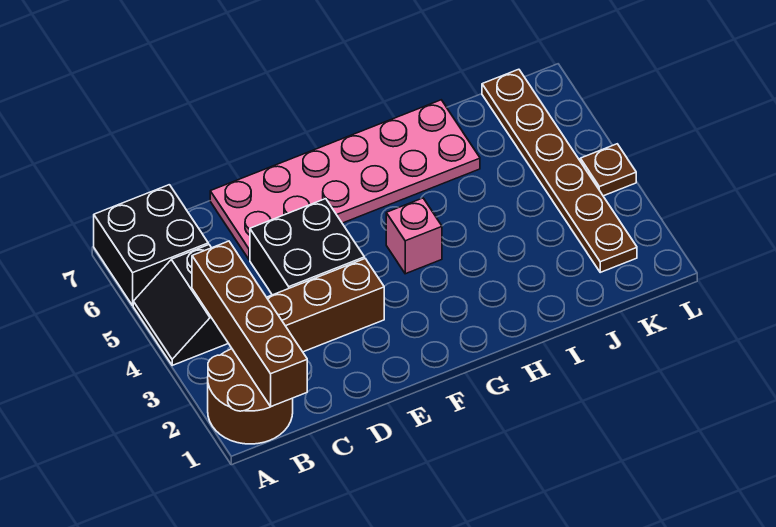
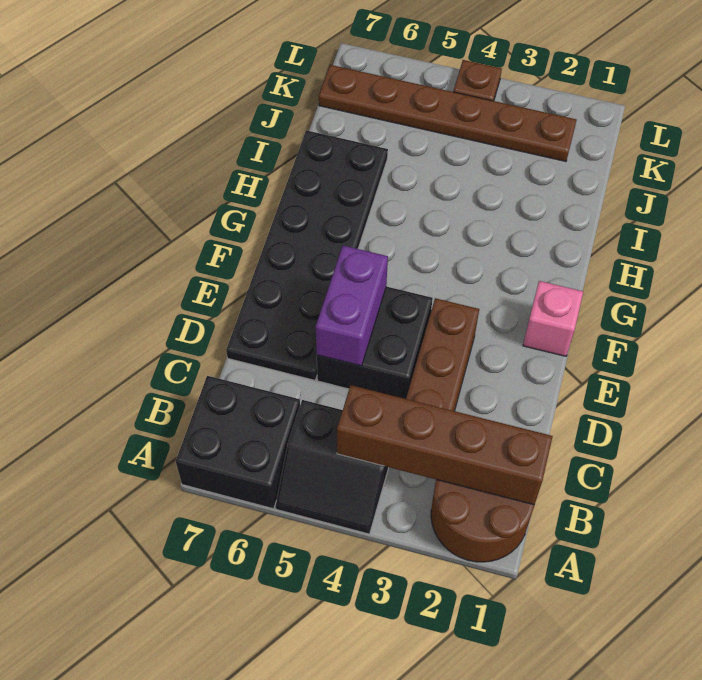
none -> purple brick D5:E5 level 2
pink plate D6:I7 level 1 -> black plate D6:I7 level 1
pink brick G4 level 1 -> pink brick F1 level 1

